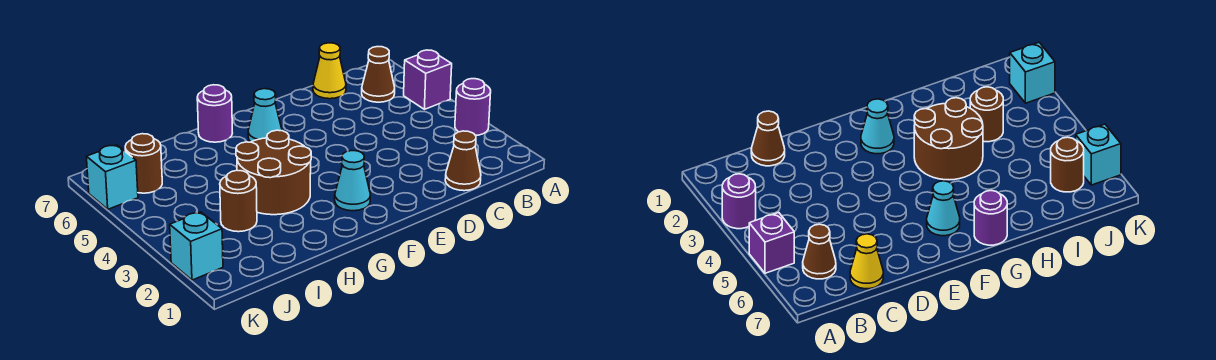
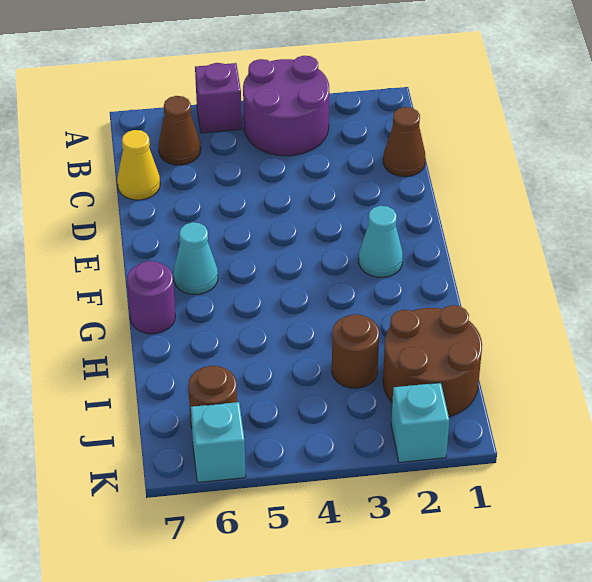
purple round brick A3 level 1 -> purple round brick A3:B4 level 1
brown round brick G3:H4 level 1 -> brown round brick I1:J2 level 1

